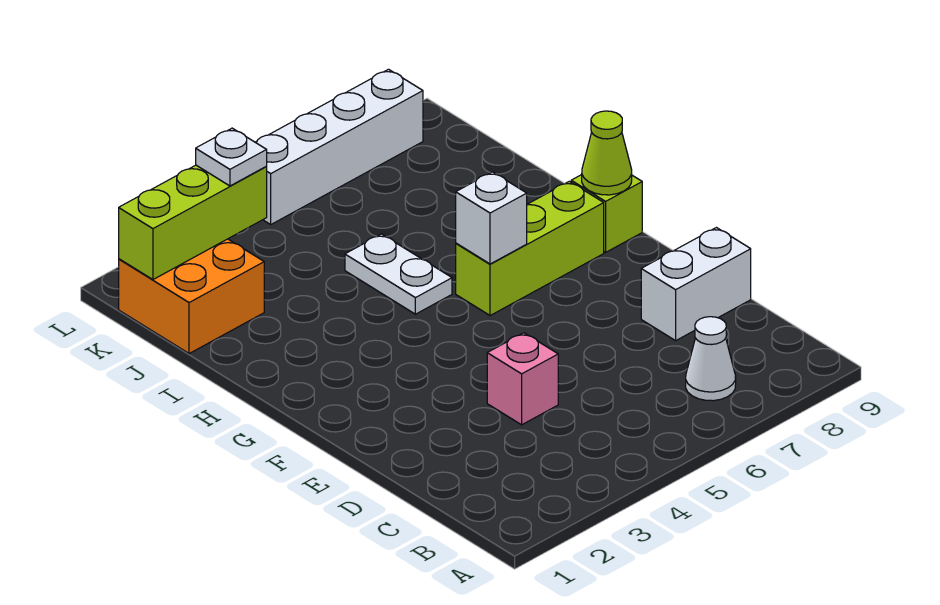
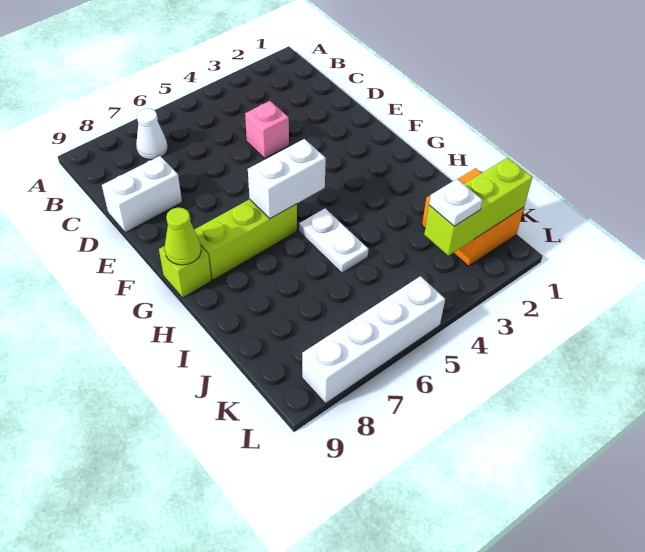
white brick G6 level 2 -> white brick G5:G6 level 2

